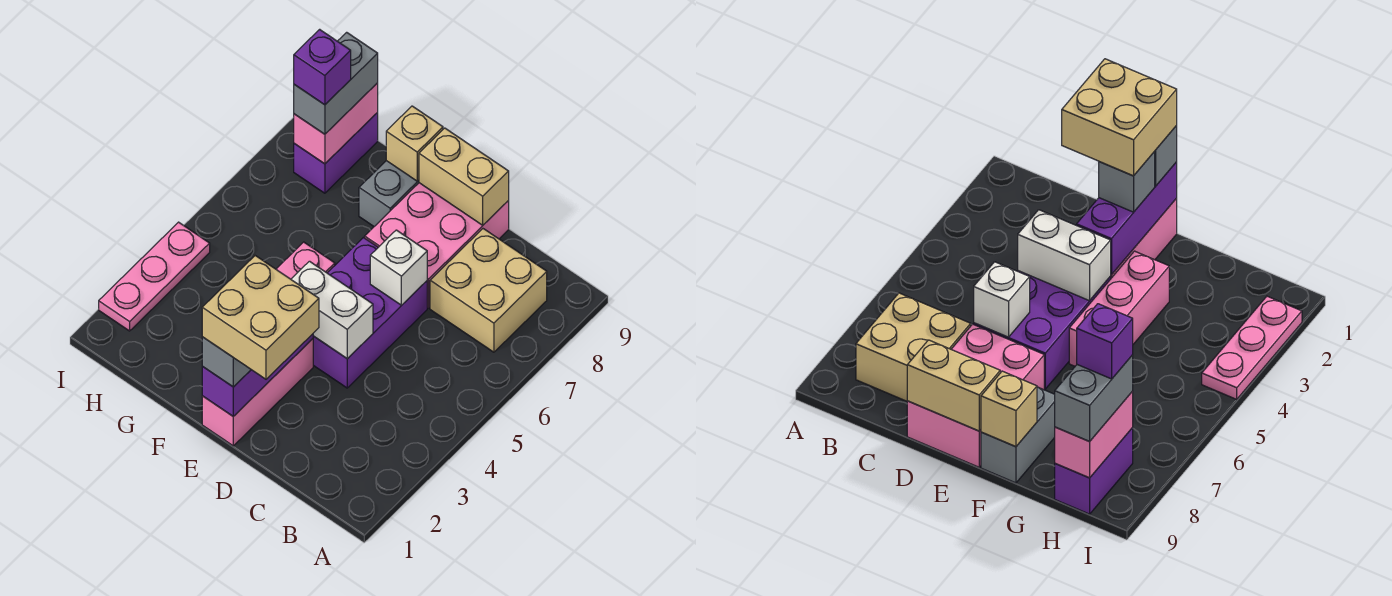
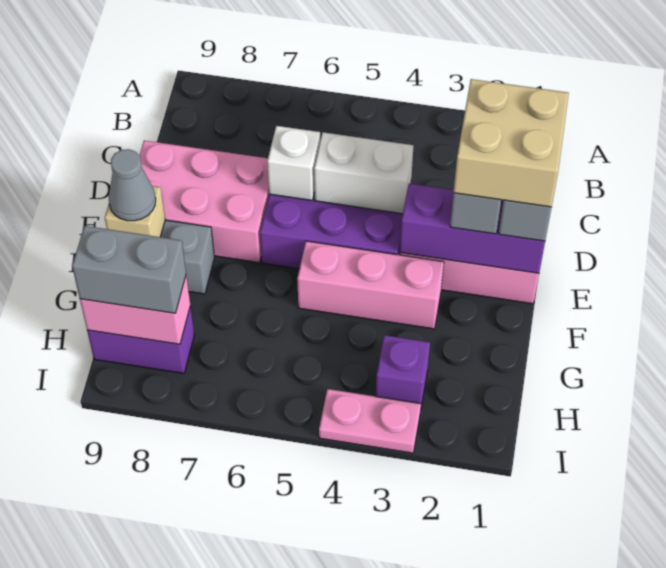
tan brick B7:C8 level 1 -> none
white brick D4:E4 level 2 -> white brick D4:D5 level 2
tan brick D9:E9 level 2 -> none
none -> grey cone F9 level 3
purple brick H8 level 4 -> purple brick H3 level 1
pink plate I2:I4 level 1 -> pink plate I3:I4 level 1

